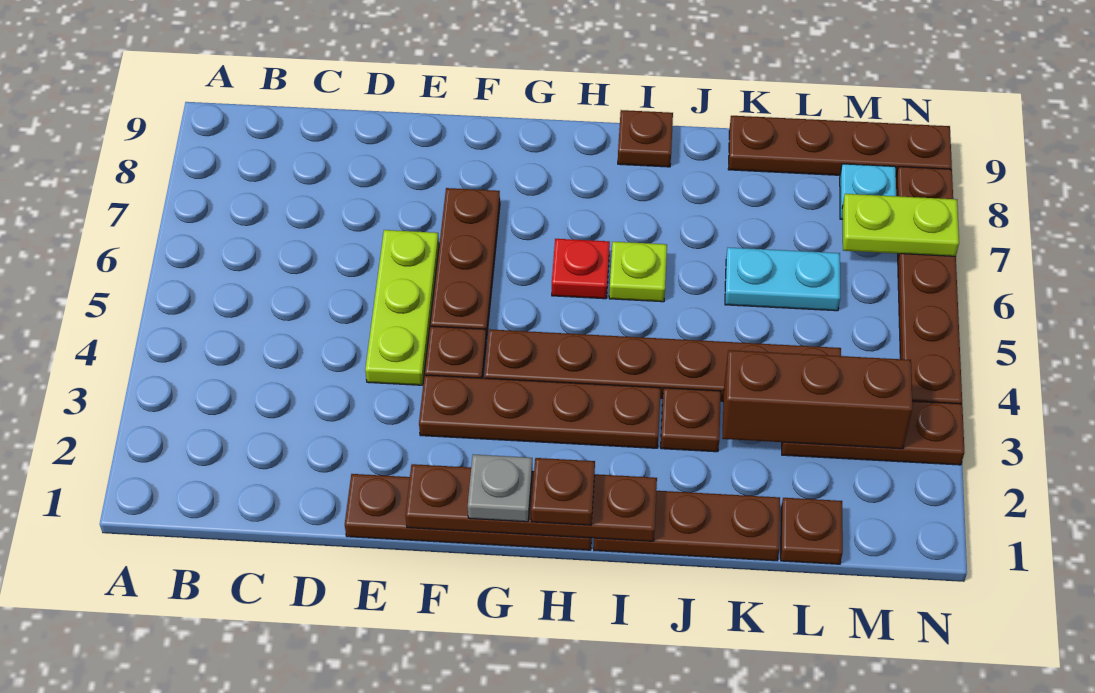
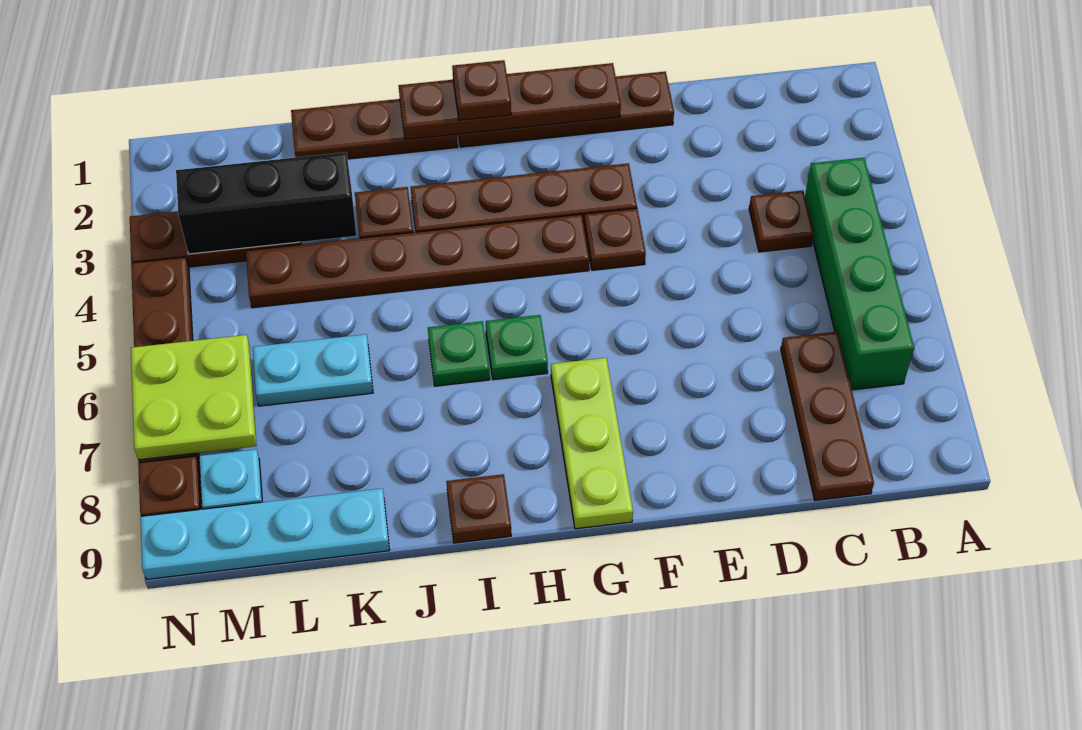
none -> green brick B4:B7 level 1
lime plate E4:E6 level 1 -> lime plate G7:G9 level 1
brown plate F5:F7 level 1 -> brown plate C7:C9 level 1
grey plate G1 level 3 -> none
red plate H6 level 1 -> green plate H6 level 1
lime plate I6 level 1 -> green plate I6 level 1
brown brick K3:M3 level 2 -> black brick K3:M3 level 2
brown plate K9:N9 level 1 -> cyan plate K9:N9 level 1
brown plate L1 level 1 -> brown plate C4 level 1
lime plate M7:N7 level 2 -> lime plate M6:N7 level 2

